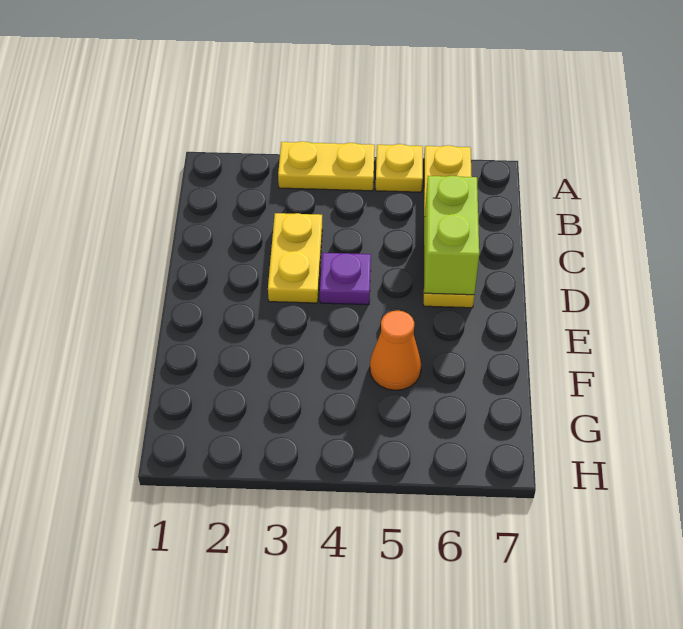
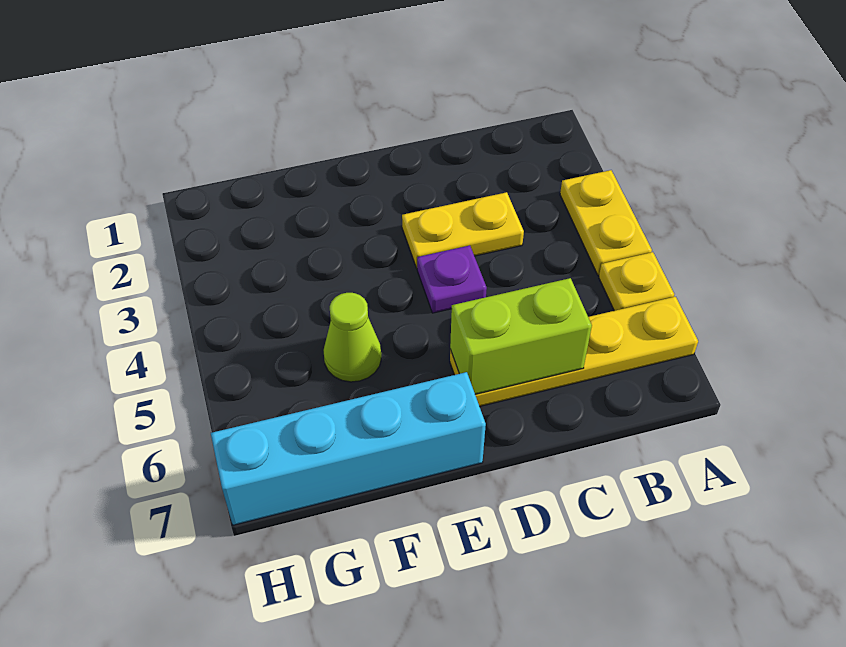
none -> cyan brick E7:H7 level 1
orange cone F5 level 1 -> lime cone F5 level 1

